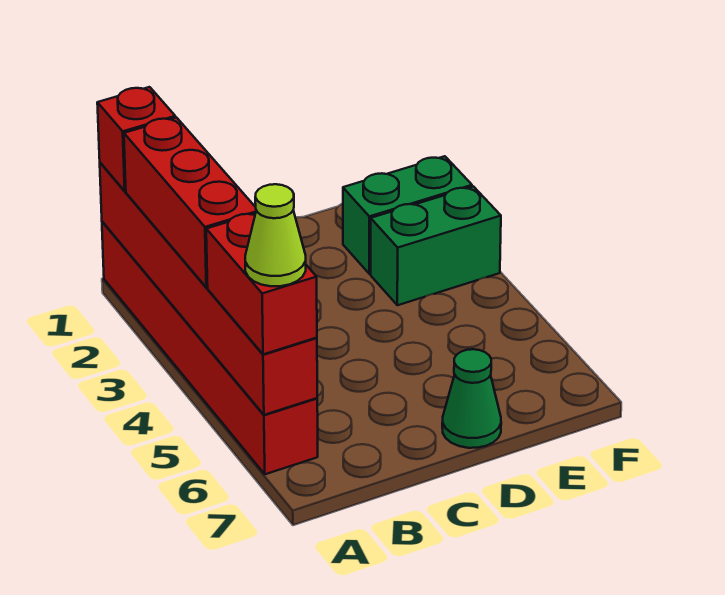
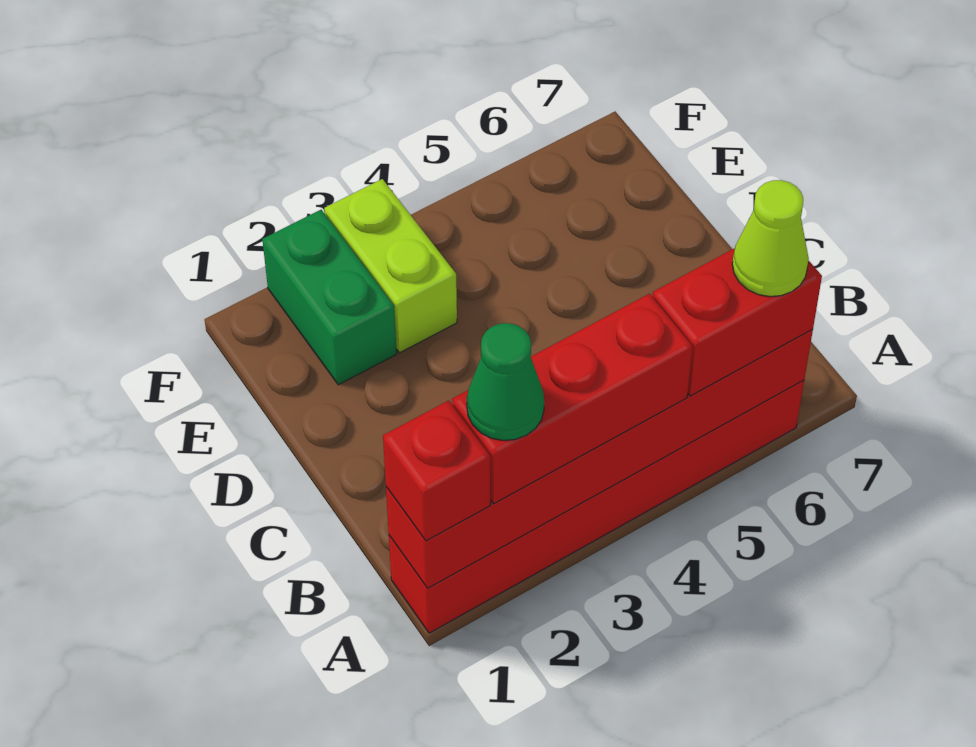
green cone D7 level 1 -> green cone A2 level 4
green brick E3:F3 level 1 -> lime brick E3:F3 level 1

